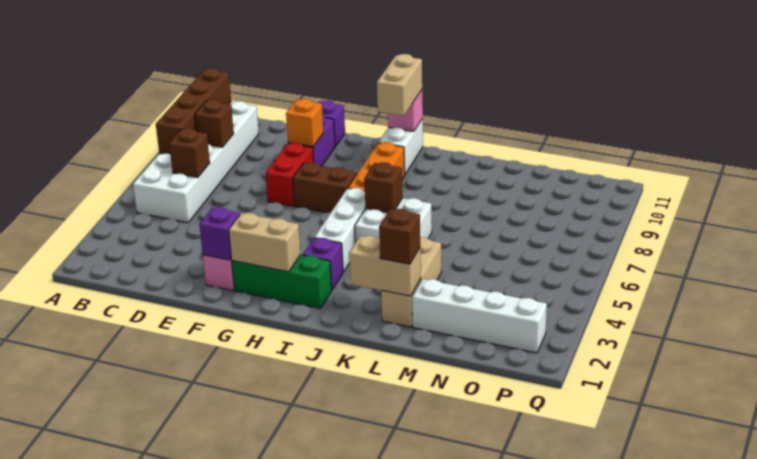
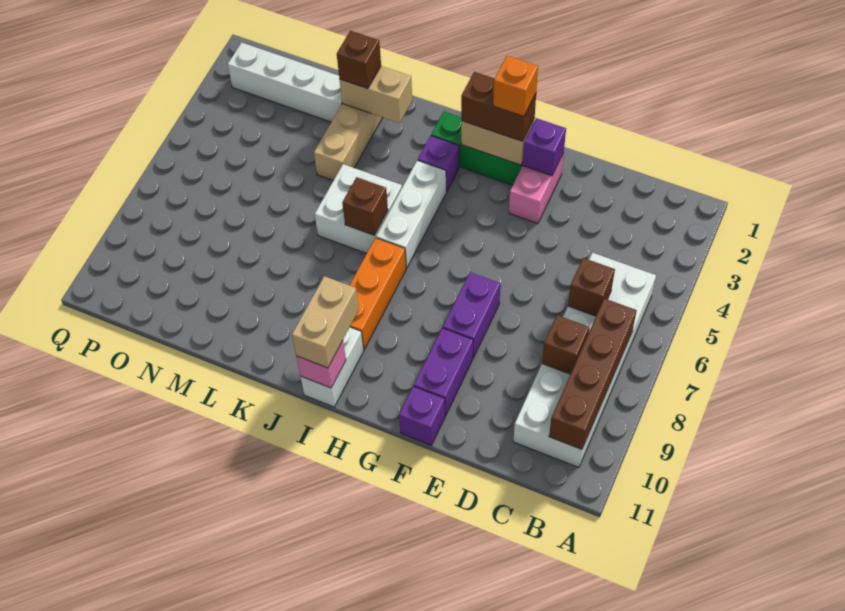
red brick F7:F8 level 1 -> purple brick F7:F8 level 1
orange brick F9 level 2 -> orange brick G2 level 4
brown brick G7:H7 level 1 -> brown brick G2:H2 level 3

